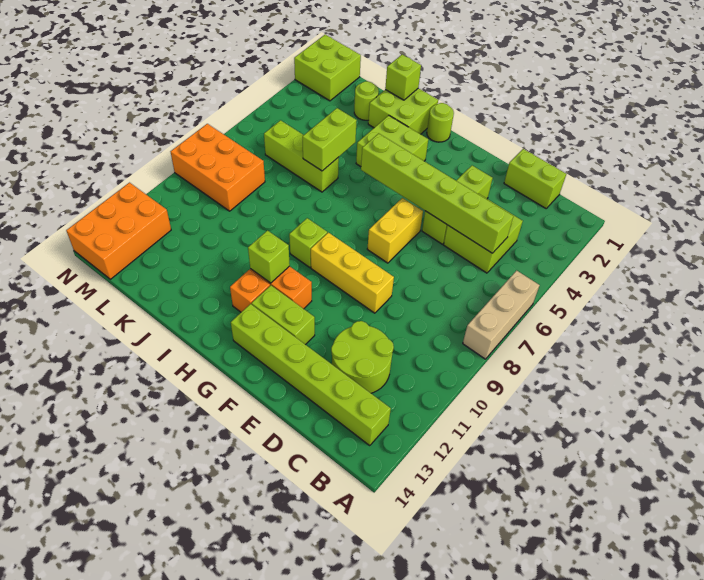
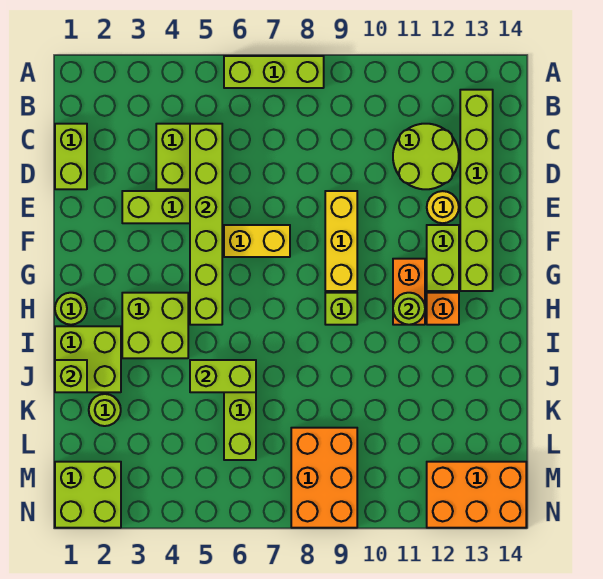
tan brick A6:A8 level 1 -> lime brick A6:A8 level 1
none -> yellow round brick E12 level 1
lime brick H11 level 2 -> lime round brick H11 level 2

